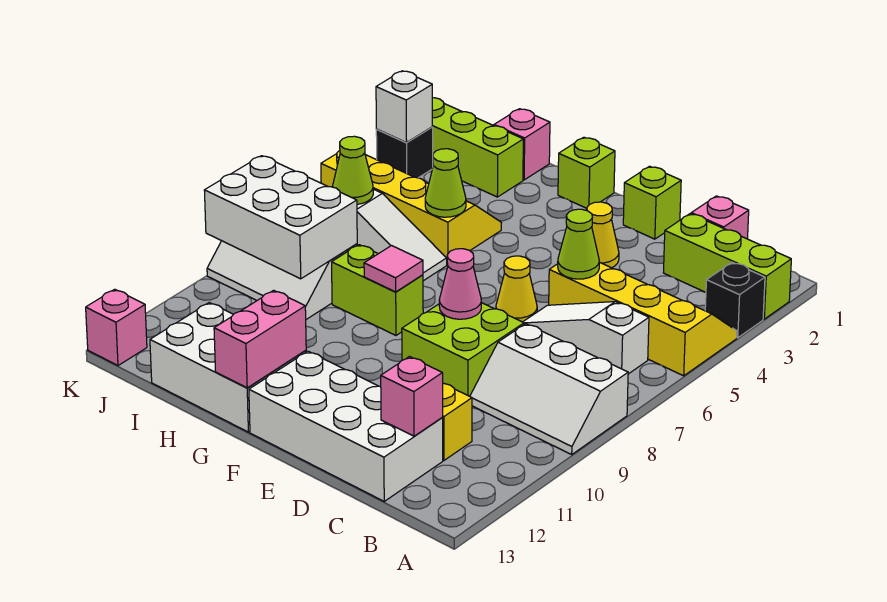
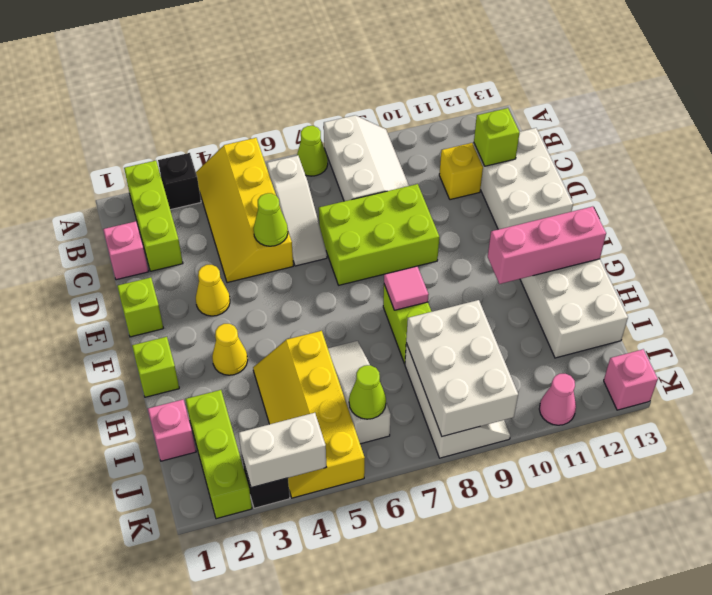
white brick C12:F13 level 1 -> white brick C12:E13 level 1
pink brick C12 level 2 -> lime brick C12 level 2
lime brick D8:E9 level 1 -> lime brick D7:E9 level 1
yellow cone E6 level 1 -> yellow cone G3 level 1
pink cone E8 level 2 -> pink cone K11 level 1
pink brick G12:G13 level 2 -> pink brick G11:G13 level 2
lime cone H5 level 2 -> lime cone A7 level 1
white brick K3 level 2 -> white brick K3:K4 level 2

